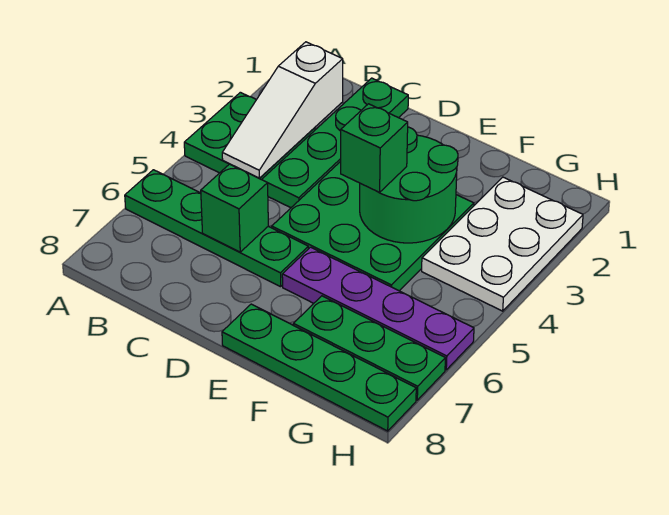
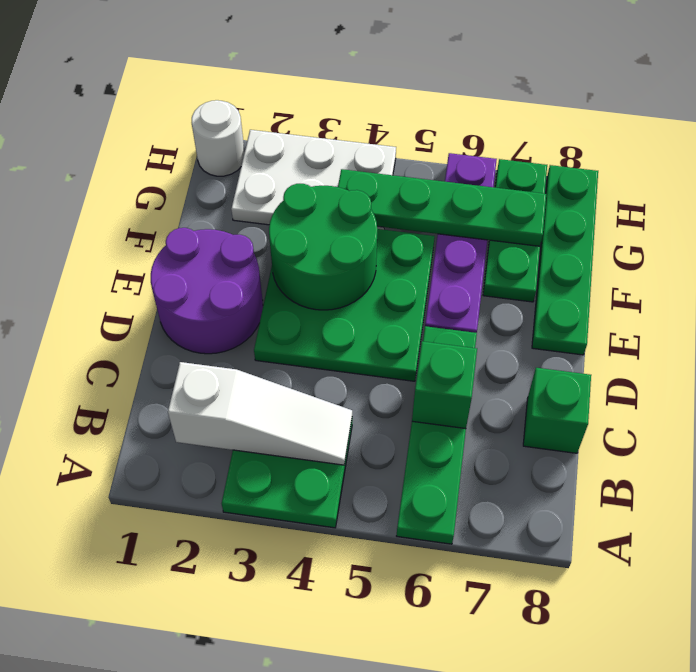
green plate C1:C4 level 1 -> green plate G4:G7 level 2
none -> purple round brick D1:E2 level 1
green brick E4 level 3 -> green brick C8 level 1
none -> white round brick H1 level 1

